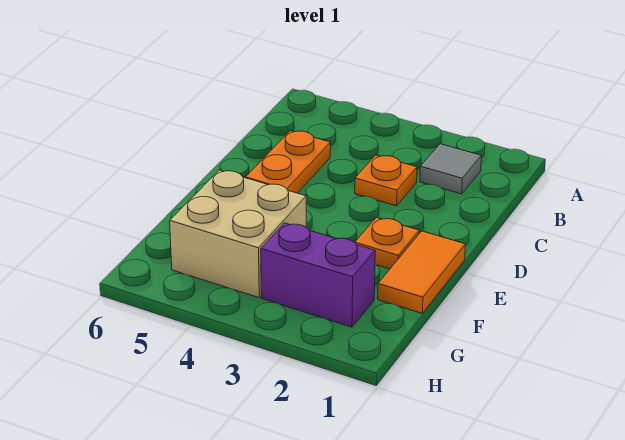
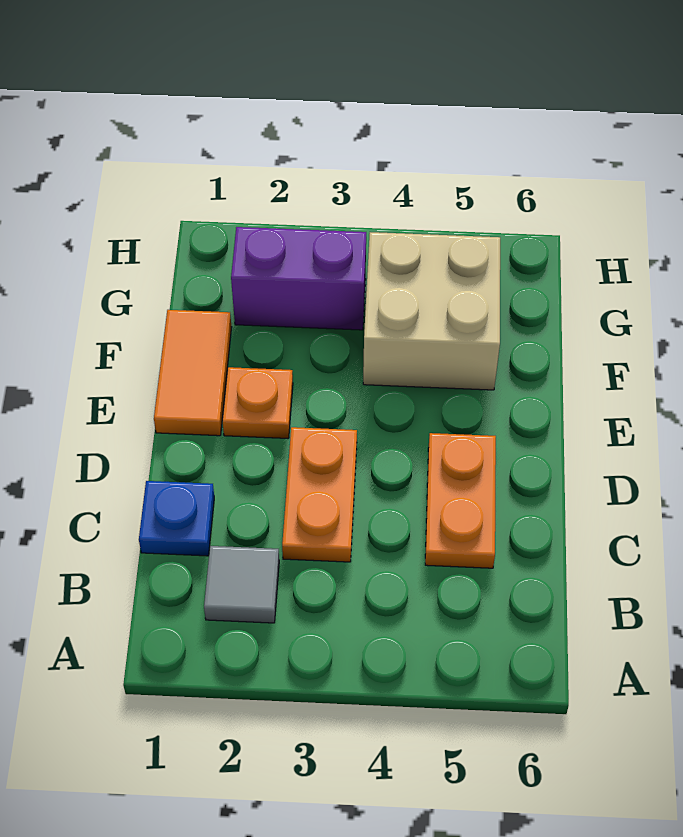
none -> blue plate C1 level 1
orange plate C3 level 1 -> orange plate C3:D3 level 1

